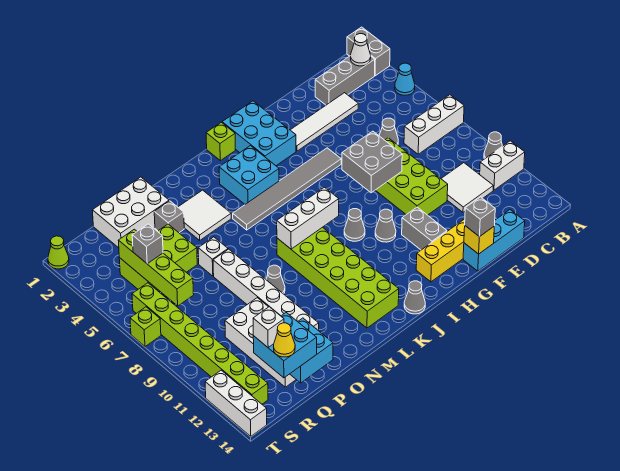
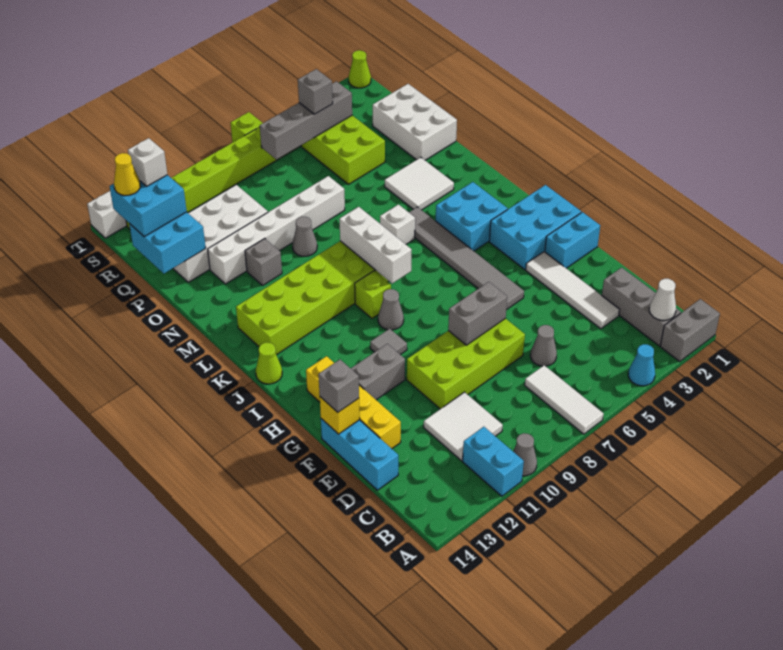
white brick A7:C7 level 1 -> white tile A7:C7 level 1
white brick A11:B11 level 1 -> cyan brick A11:B11 level 1
grey brick F7:G8 level 2 -> grey brick F7:F8 level 2
none -> cyan brick G1:G2 level 1
grey cone H10 level 1 -> grey tile H10 level 1
lime brick J1 level 1 -> lime brick J9 level 1
grey cone J14 level 1 -> lime cone J14 level 1
grey brick O3 level 1 -> grey brick N11 level 1
white brick O6 level 1 -> white brick L6 level 1
lime brick R4:R7 level 2 -> grey brick R4:R7 level 2

